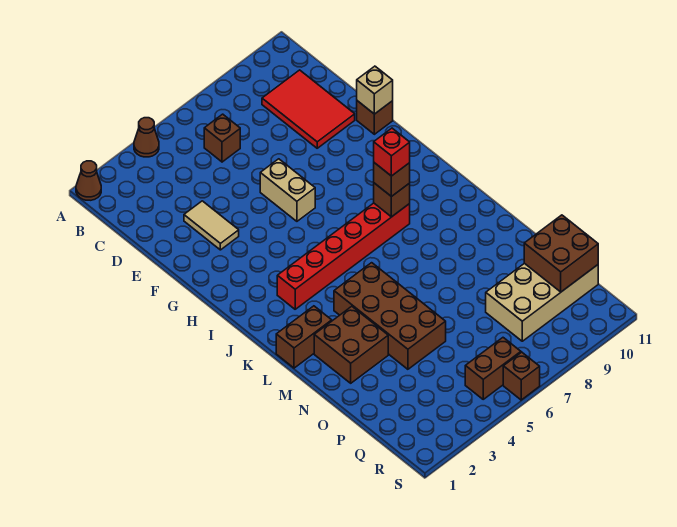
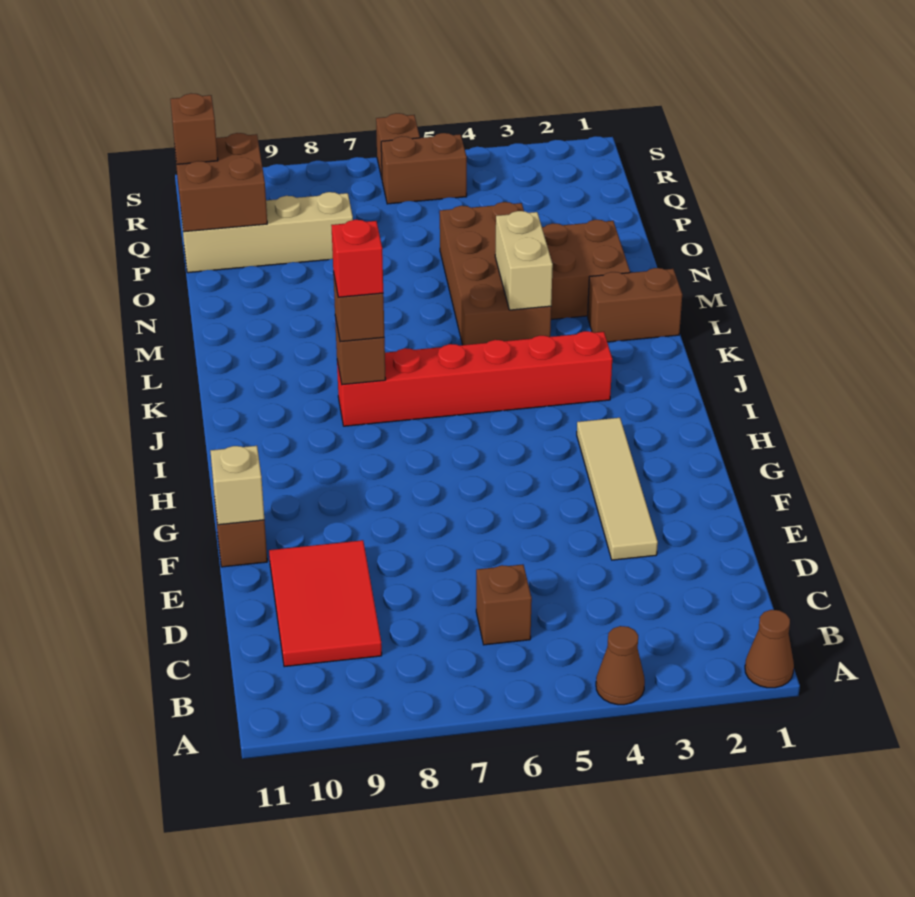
tan tile E3:F3 level 1 -> tan tile E3:H3 level 1
tan brick F6:G6 level 1 -> tan brick L4:M4 level 2
tan brick P8:Q11 level 1 -> tan brick P8:P11 level 1
none -> brown brick Q11 level 3

